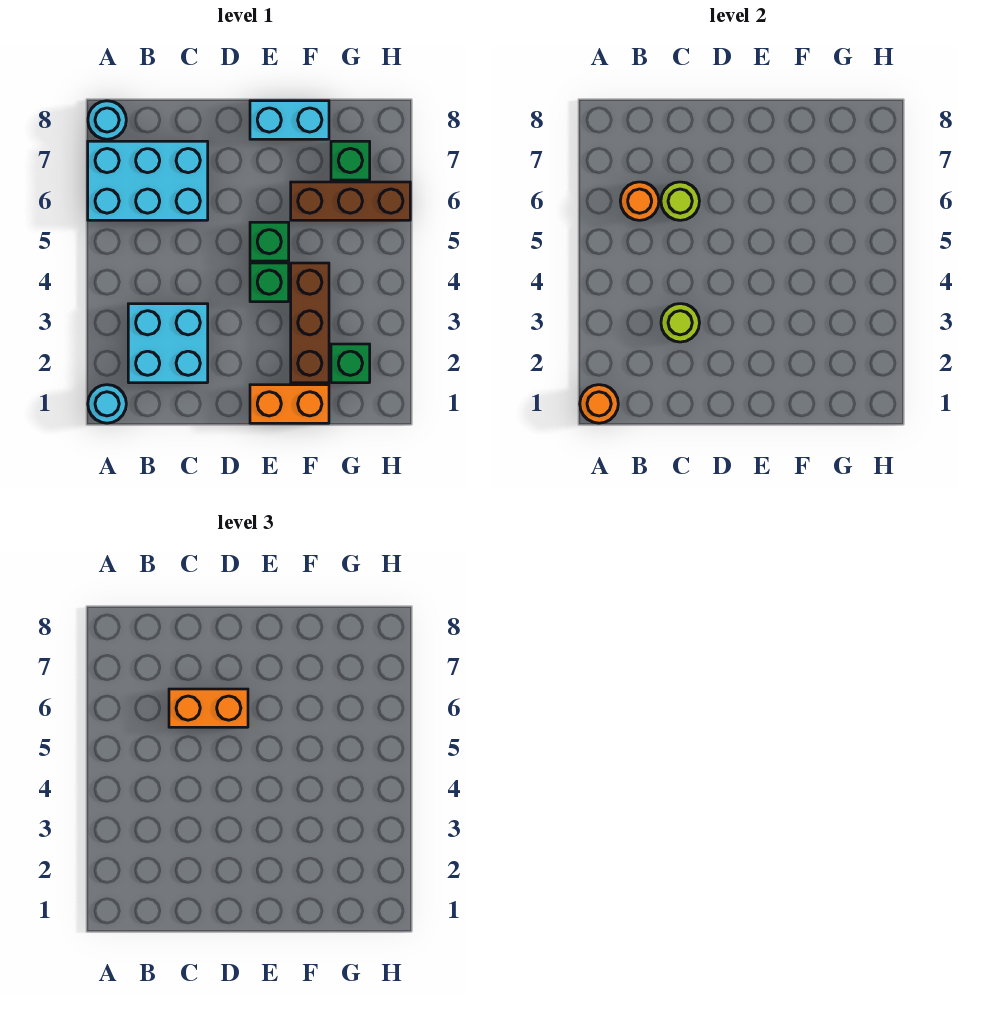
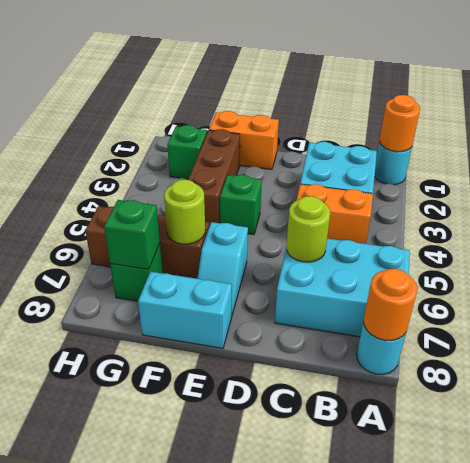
orange round brick B6 level 2 -> orange round brick A8 level 2
lime round brick C3 level 2 -> lime round brick F6 level 2
orange brick C6:D6 level 3 -> orange brick B4:C4 level 1
green brick E5 level 1 -> green brick G7 level 2
none -> cyan slope E6:E7 level 1 top 6

